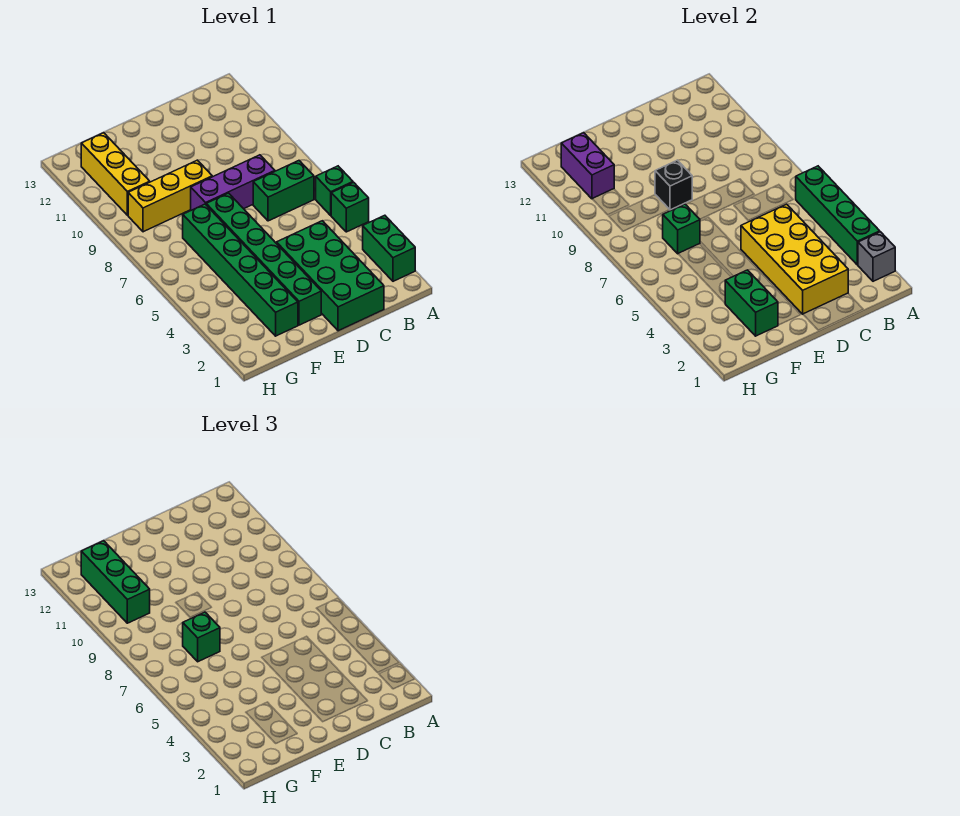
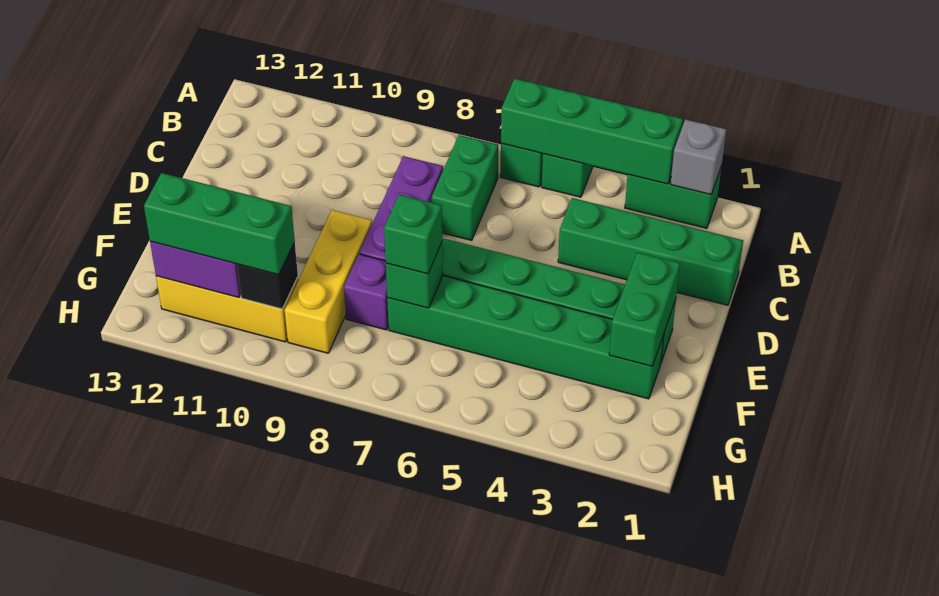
green brick C1:D4 level 1 -> green brick C1:C4 level 1
yellow brick C2:D5 level 2 -> none
black brick E9 level 2 -> black brick G10 level 2
green brick F2:F3 level 2 -> green brick E2:F2 level 2
none -> purple brick F8 level 1

